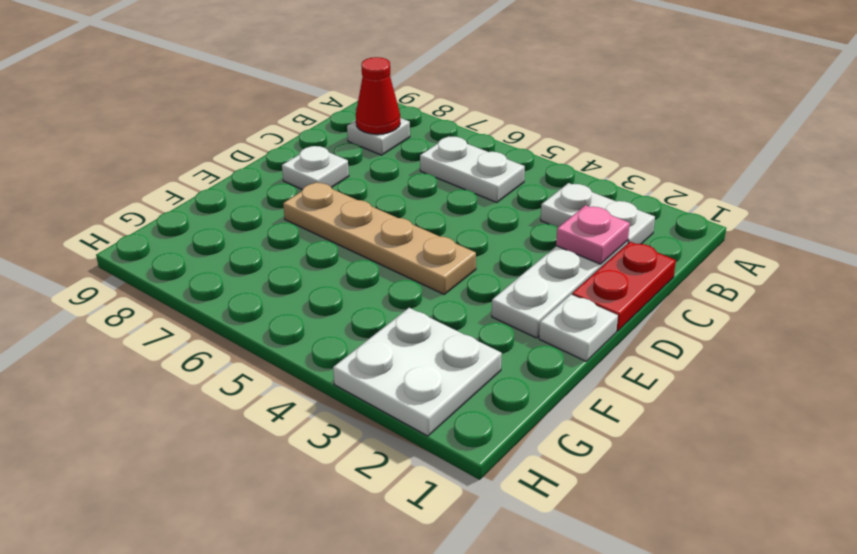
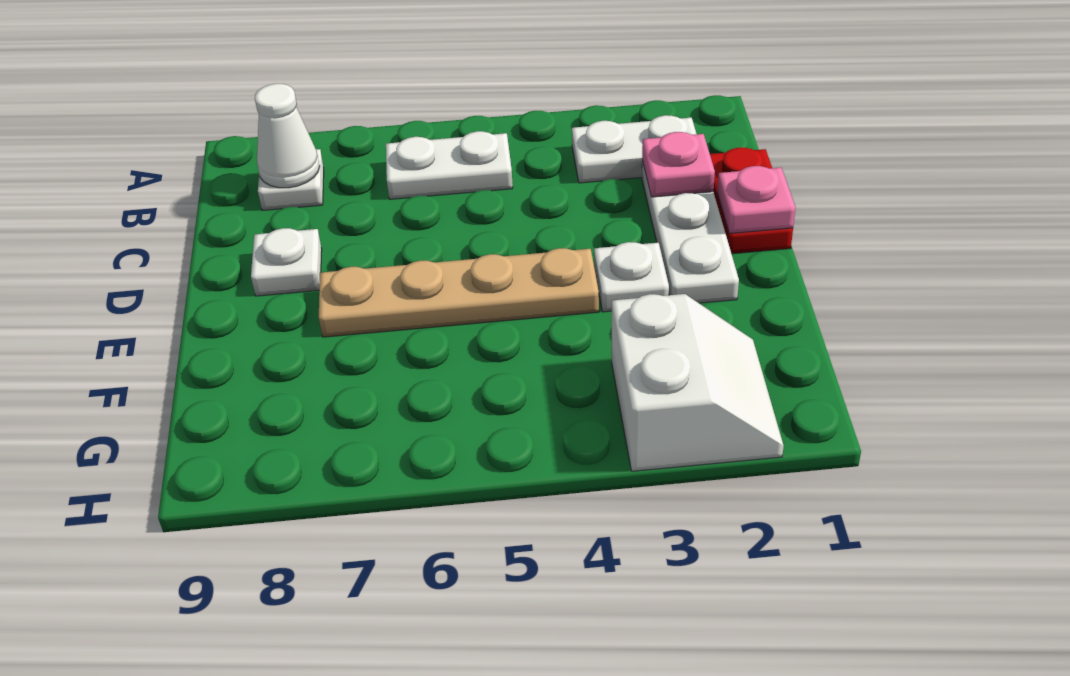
red cone B8 level 2 -> white cone B8 level 2
none -> pink plate D1 level 2
white plate E1 level 1 -> white plate E3 level 1
white plate G2:H3 level 1 -> white slope G2:H3 level 1 top 3

